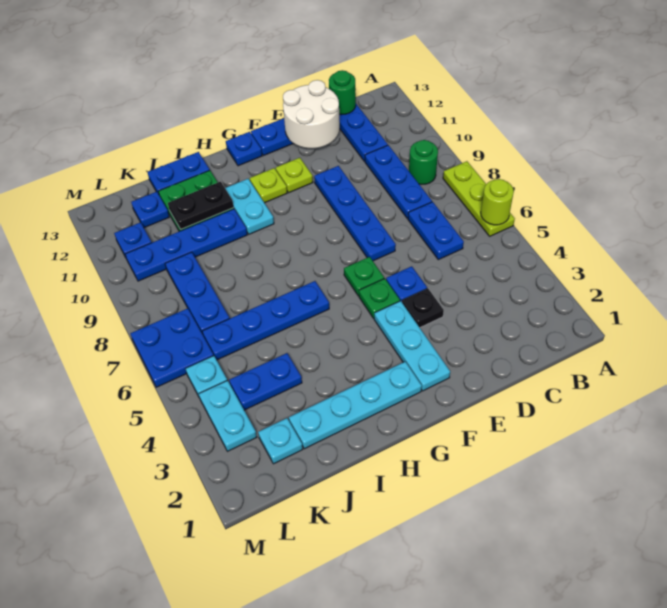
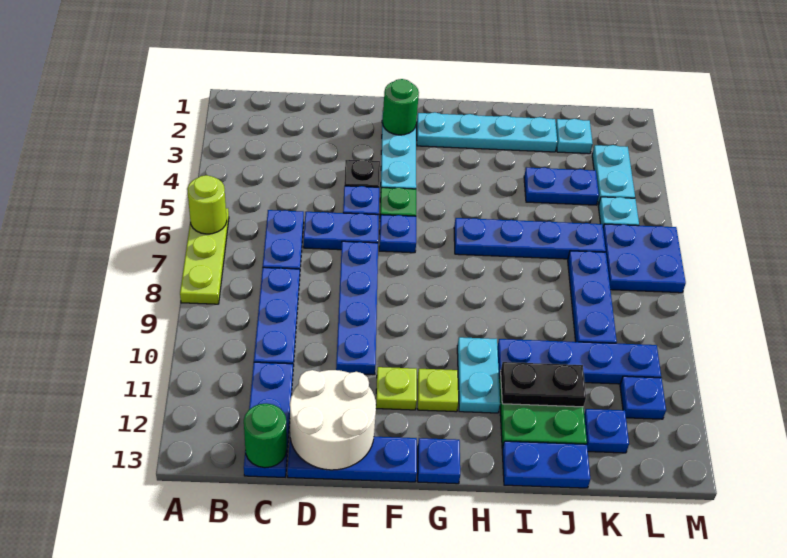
green round brick B9 level 1 -> green round brick F2 level 2
none -> blue plate D6:E6 level 1
green plate F6 level 1 -> blue plate F6 level 1

